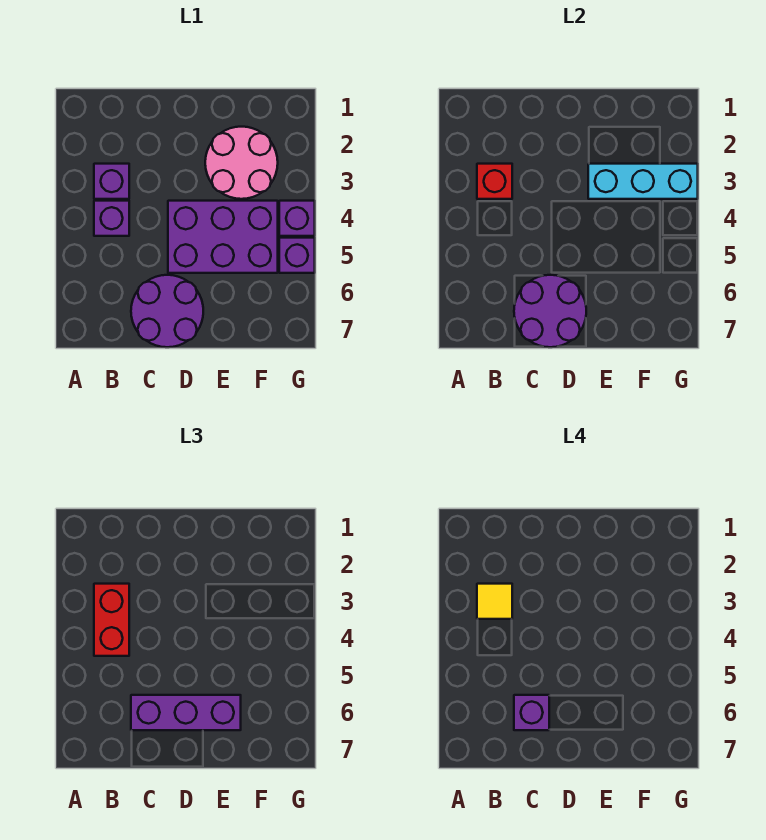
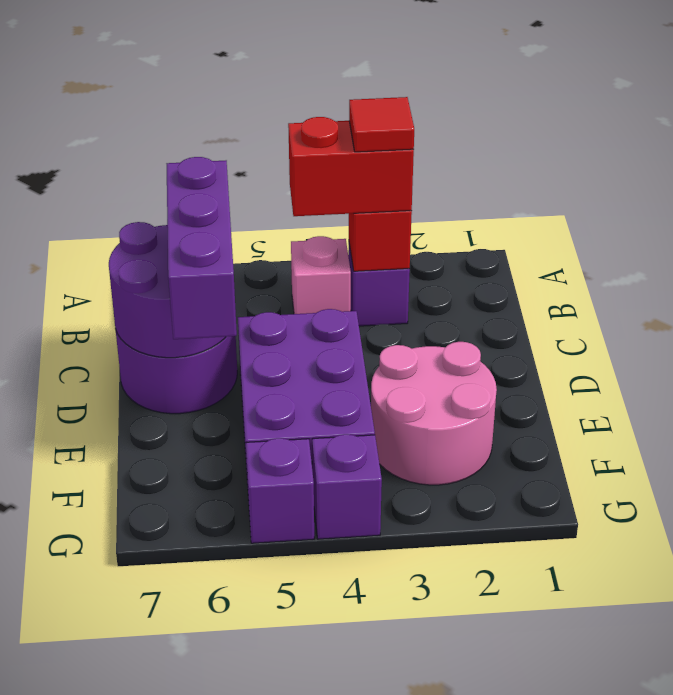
yellow tile B3 level 4 -> red tile B3 level 4
purple brick B4 level 1 -> pink brick B4 level 1
purple brick C6 level 4 -> none
cyan brick E3:G3 level 2 -> none

